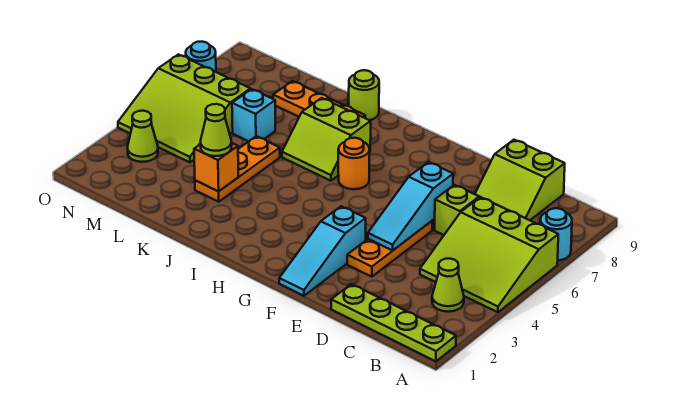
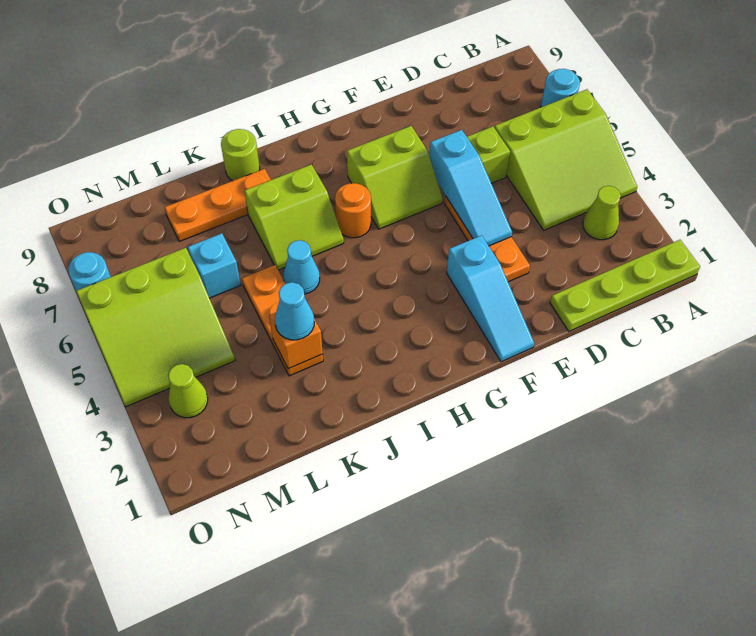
lime slope C8:D9 level 1 top 9 -> lime slope F6:G7 level 1 top 7
none -> cyan cone J5 level 1
lime cone K3 level 3 -> cyan cone K3 level 3

